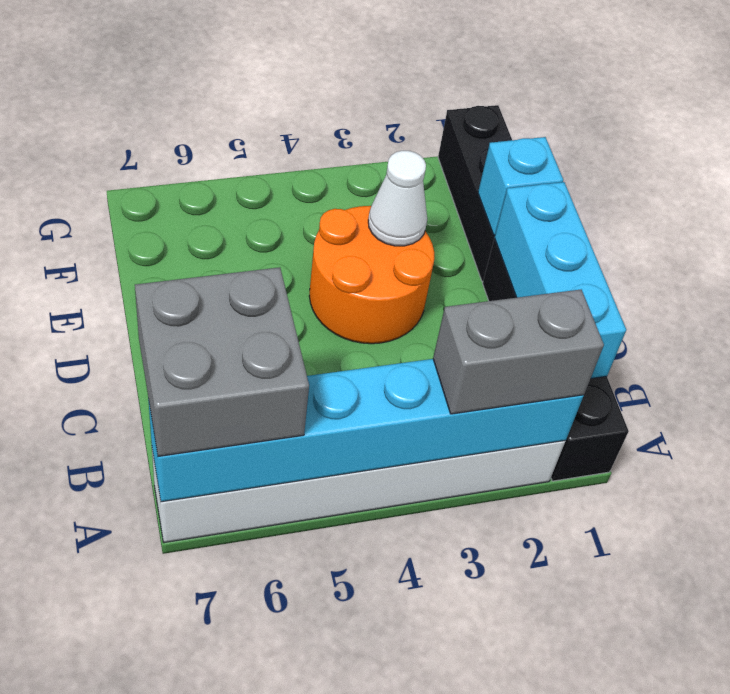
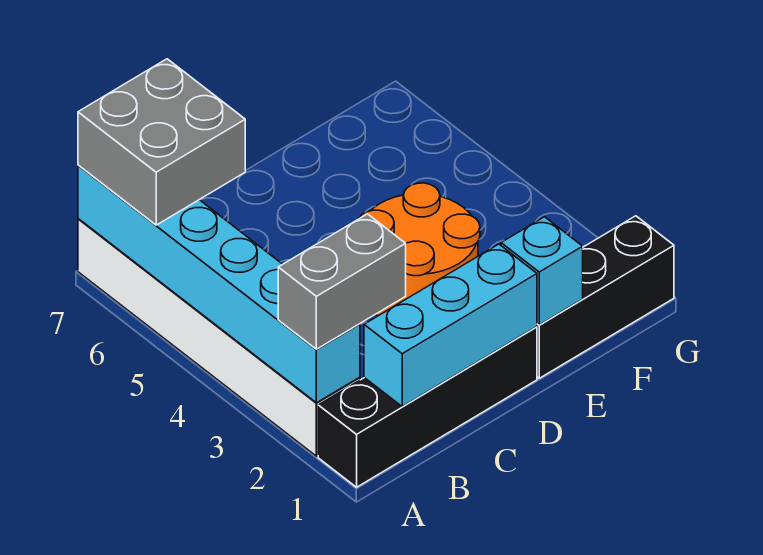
grey brick A2:A3 level 3 -> grey brick A2:B2 level 3
white cone E3 level 2 -> none

